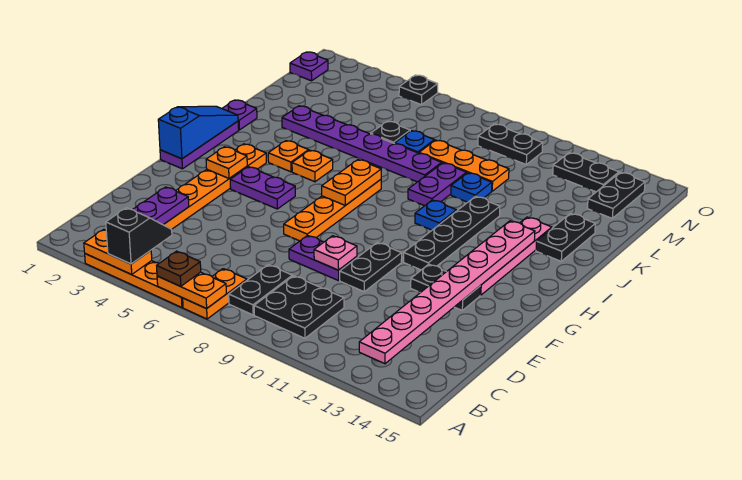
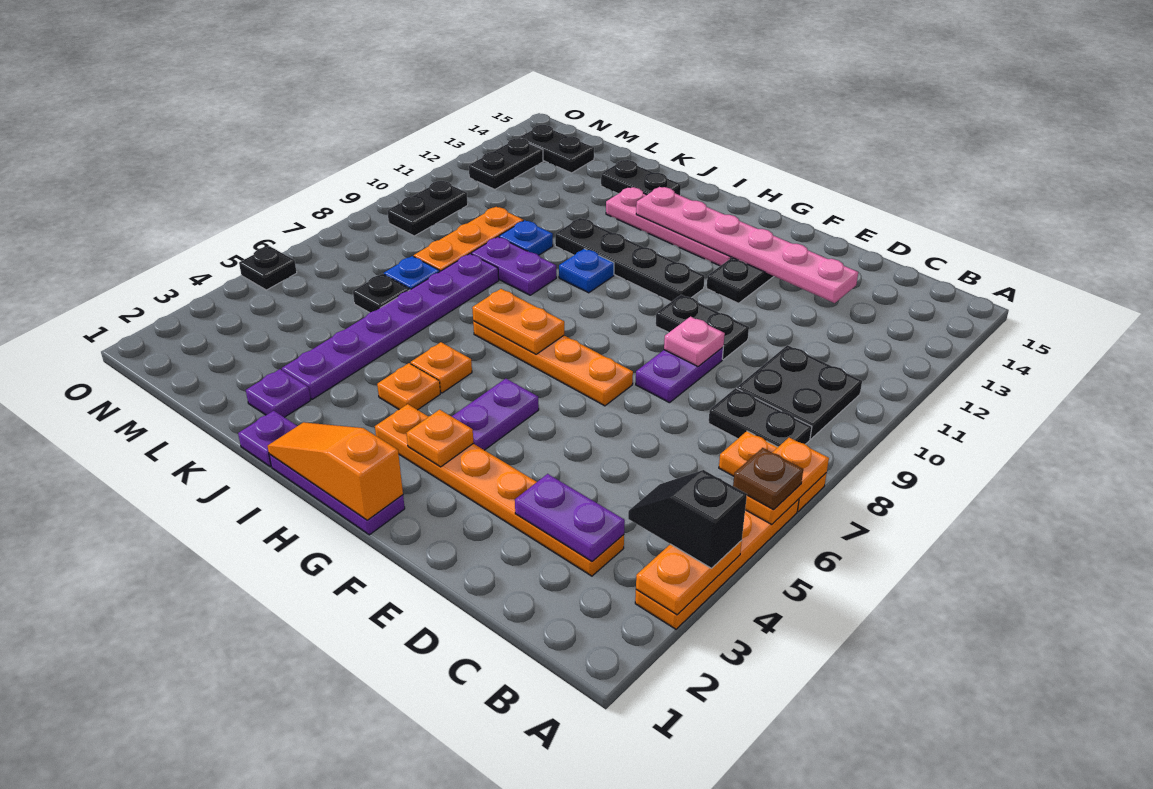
pink plate B13:I13 level 2 -> pink plate D13:I13 level 2
blue slope G1:I1 level 2 top G -> orange slope G1:I1 level 2 top G
purple plate N1 level 1 -> purple plate K2 level 1

